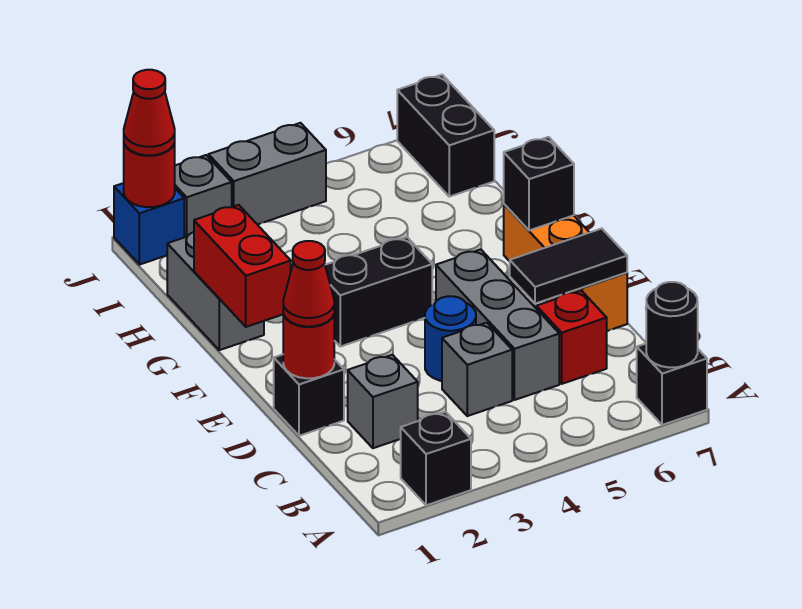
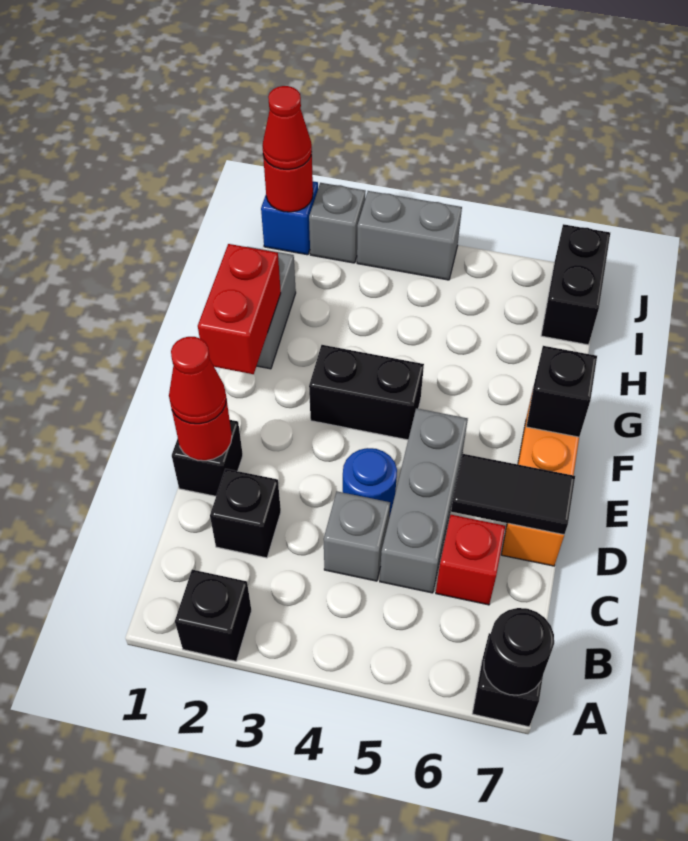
grey brick C2 level 1 -> black brick C2 level 1

